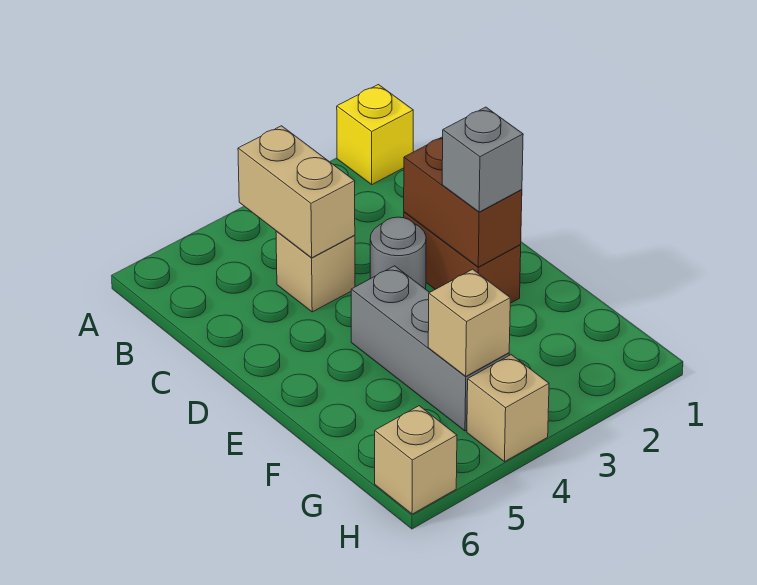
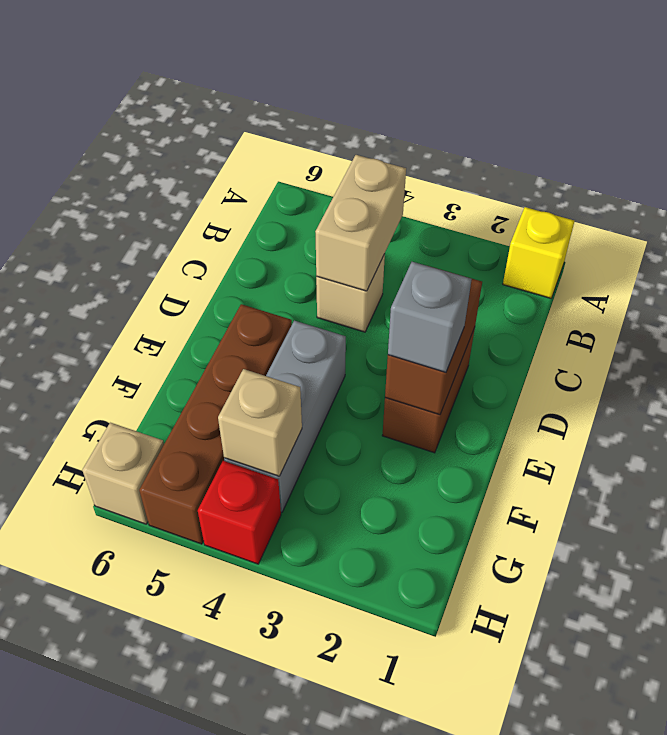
grey round brick D3 level 1 -> none
none -> brown brick E5:H5 level 1
tan brick H4 level 1 -> red brick H4 level 1

